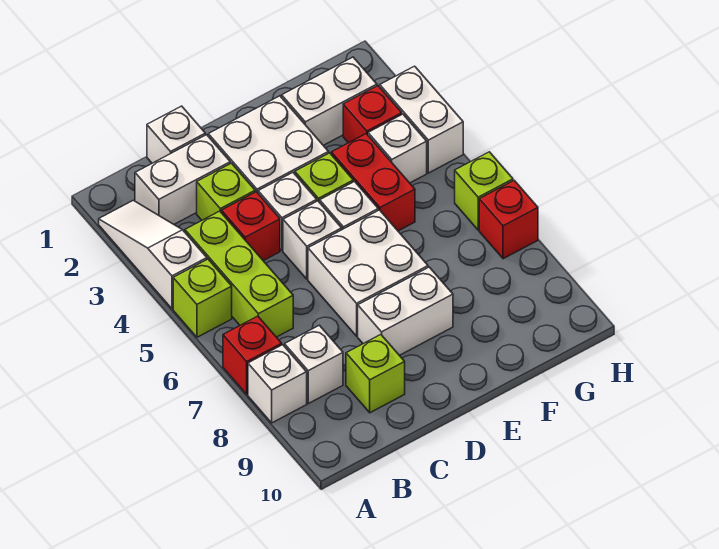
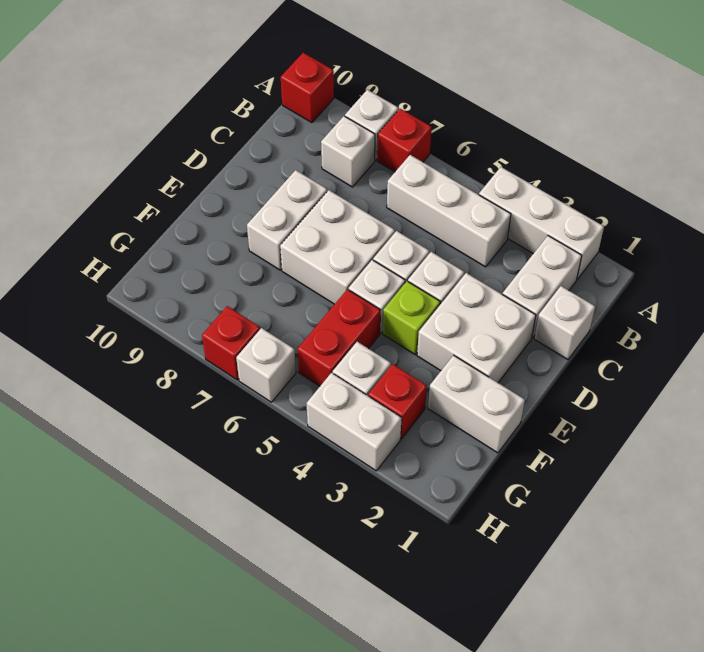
white slope A2:A4 level 1 top 4 -> white brick A2:A4 level 1
lime brick A5 level 1 -> none
lime brick B4:B6 level 1 -> white brick B4:B6 level 1
lime brick C3 level 1 -> none
red brick C4 level 1 -> red brick A10 level 1
lime brick C9 level 1 -> none
white brick F2:G2 level 1 -> white brick F1:F2 level 1
red brick F4:F5 level 1 -> red brick F5:G5 level 1
lime brick H6 level 1 -> white brick H6 level 1

